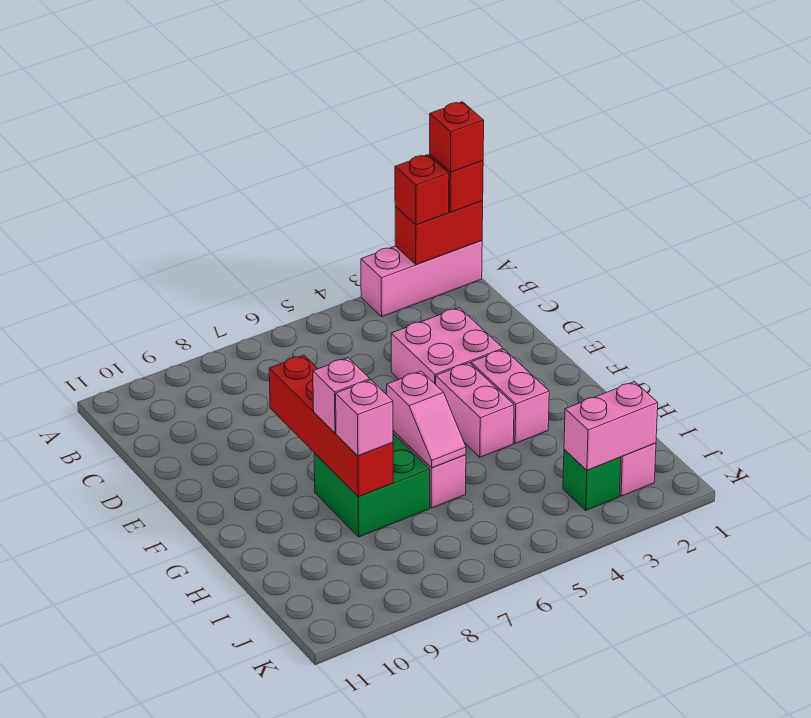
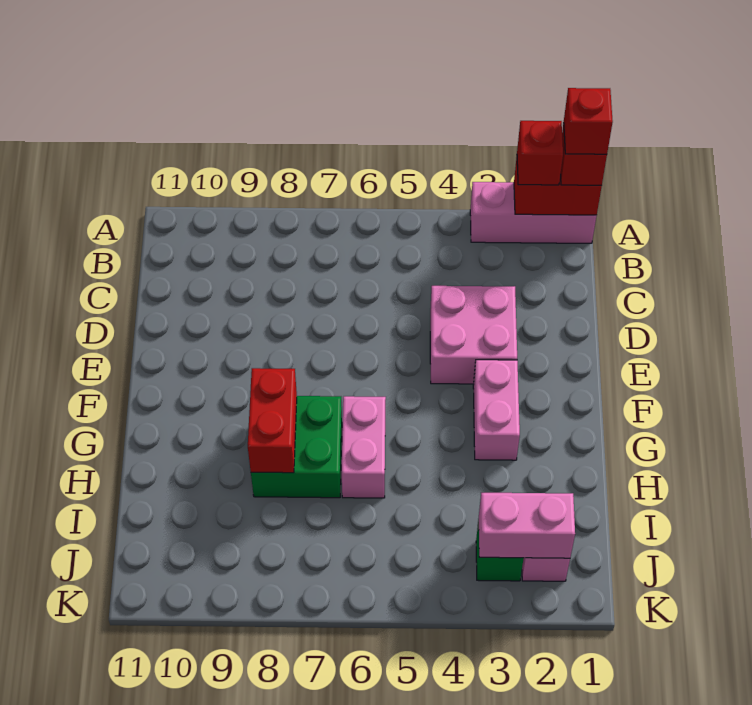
red brick E8:H8 level 2 -> red brick G8:H8 level 2
pink brick F4:G4 level 1 -> none
pink slope G6:H6 level 2 top G -> none
pink brick G8 level 3 -> none
pink brick H8 level 3 -> none

